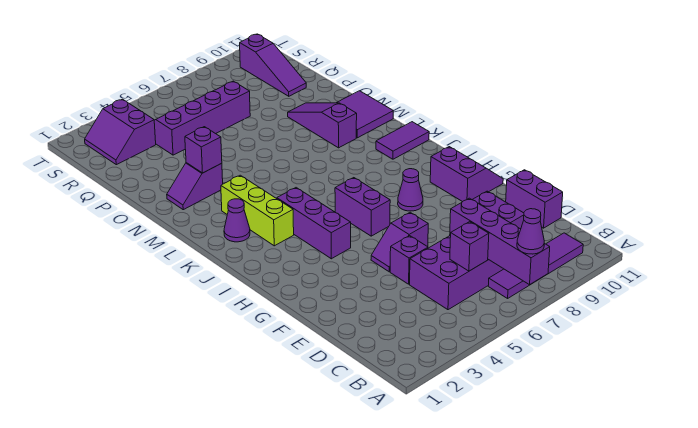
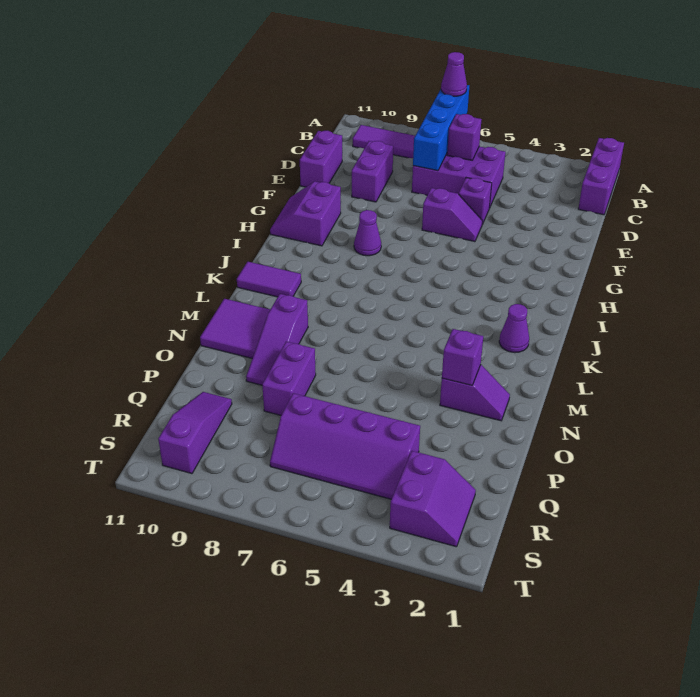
purple brick A7:D7 level 2 -> blue brick A7:D7 level 2
purple brick H4:J4 level 1 -> purple brick A1:C1 level 1
purple brick H6:I6 level 1 -> purple brick O8:P8 level 1
lime brick J3:L3 level 1 -> none

